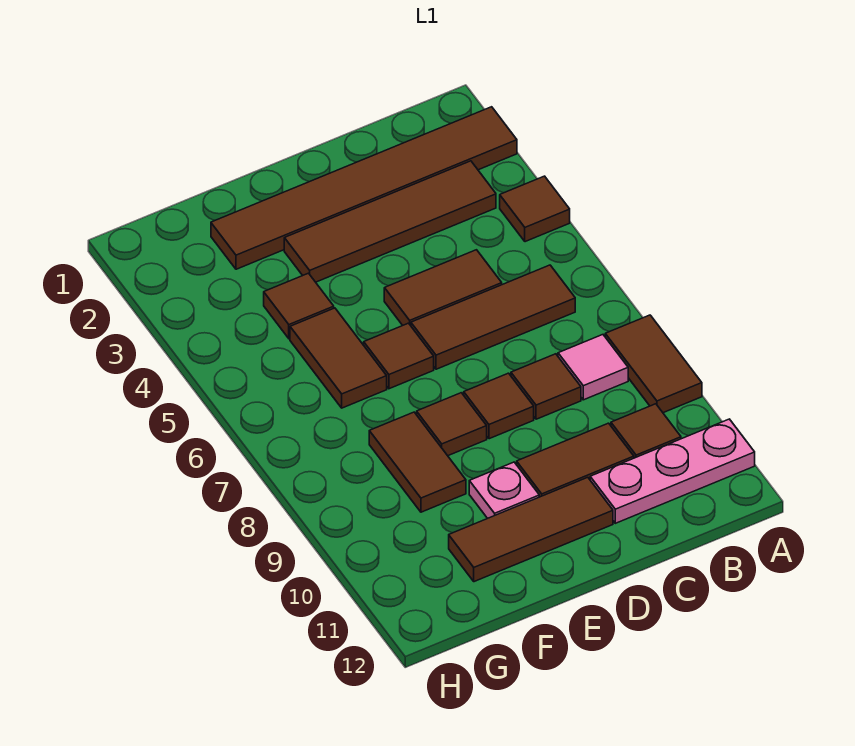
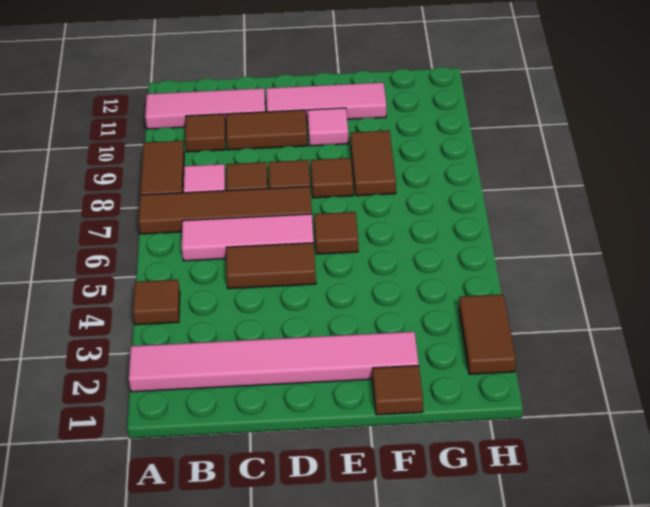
brown tile A2:F2 level 1 -> pink tile A2:F2 level 1
pink plate A11:C11 level 1 -> pink tile A11:C11 level 1
brown tile B3:E3 level 1 -> brown tile A7:D7 level 1
brown tile B6:D6 level 1 -> pink tile B6:D6 level 1
brown tile D11:F11 level 1 -> pink tile D11:F11 level 1
pink plate E10 level 1 -> pink tile E10 level 1
brown tile F4 level 1 -> brown tile F1 level 1
brown tile F5:F6 level 1 -> brown tile H2:H3 level 1

